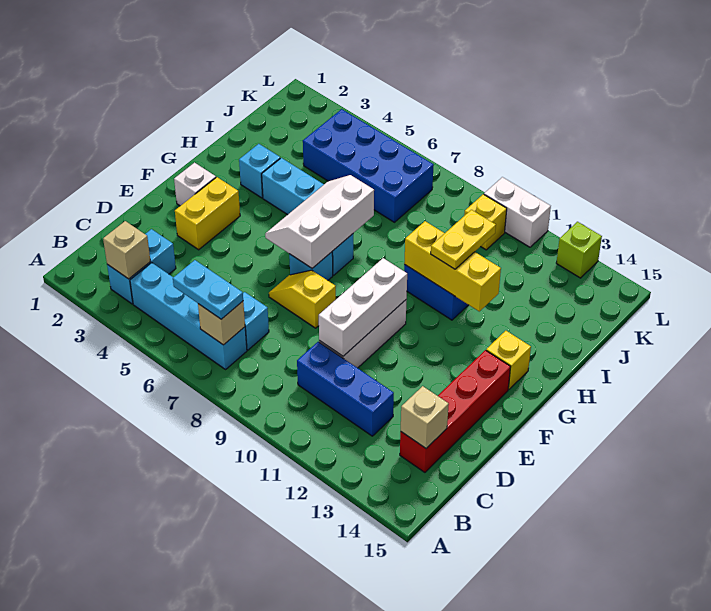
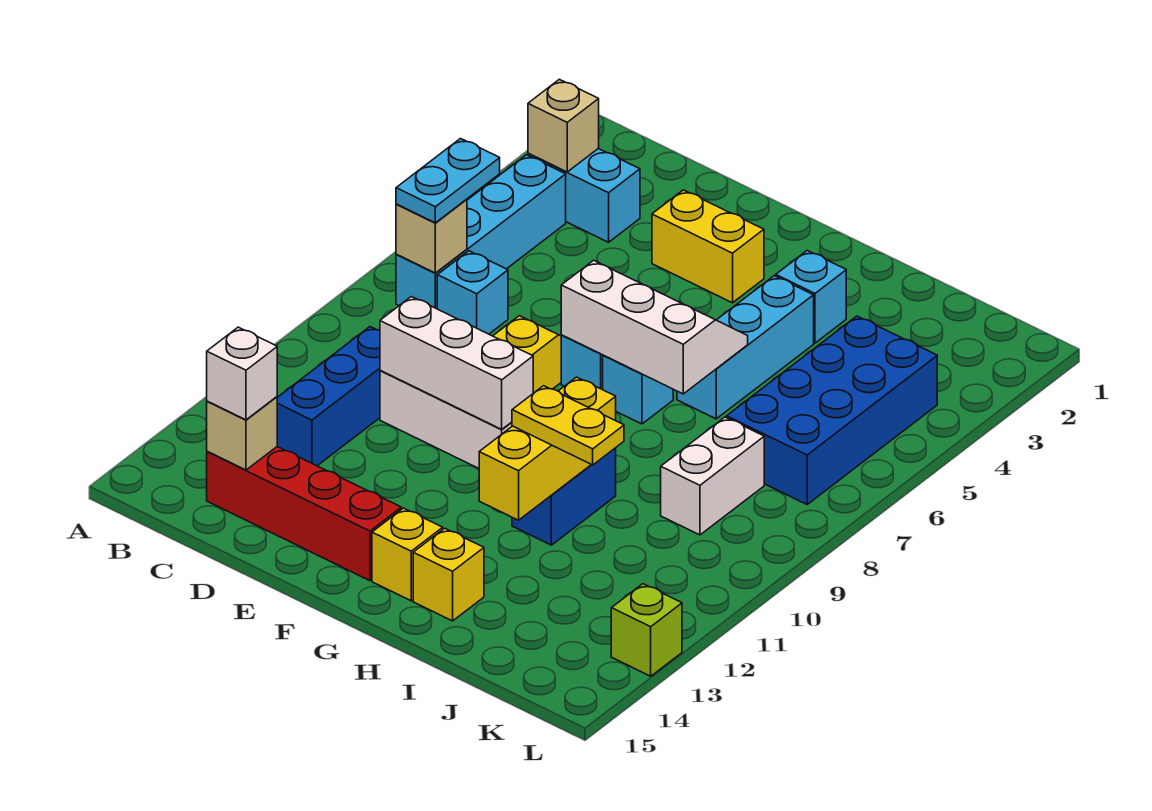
white brick F2 level 1 -> white brick C14 level 3
yellow brick K10 level 1 -> yellow brick H14 level 1
white brick L10:L11 level 1 -> white brick J8:J9 level 1

